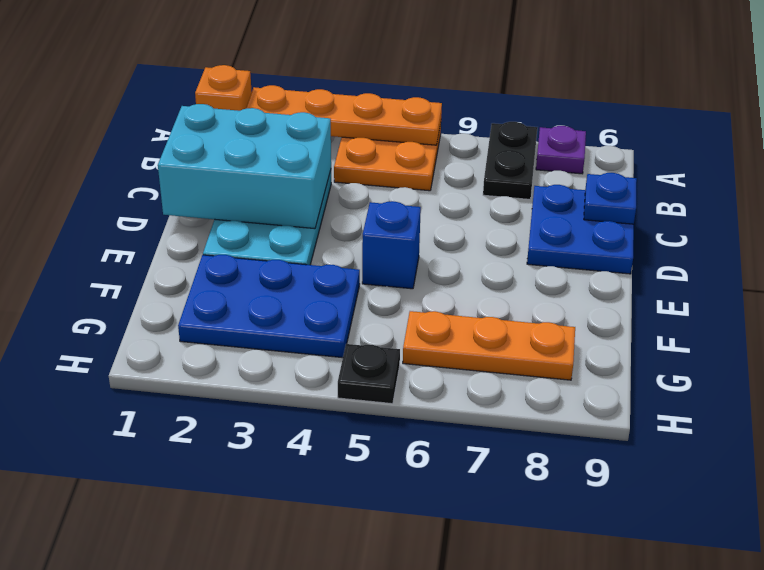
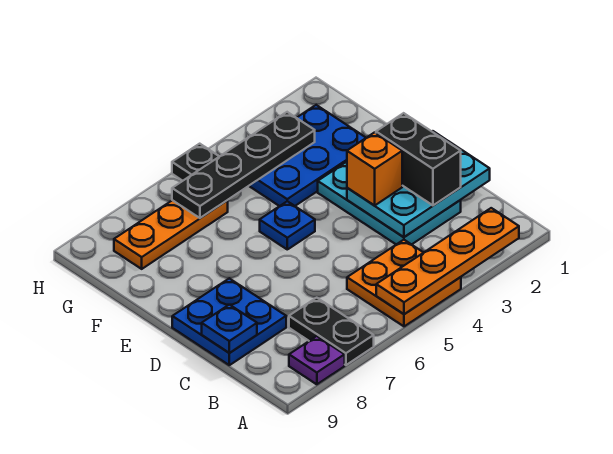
orange brick A1 level 1 -> orange brick D3 level 3
cyan brick C1:D3 level 2 -> cyan plate C1:D3 level 2
none -> black brick C2:D2 level 3
blue brick E5 level 1 -> blue plate E5 level 1
none -> black plate G3:G6 level 2

